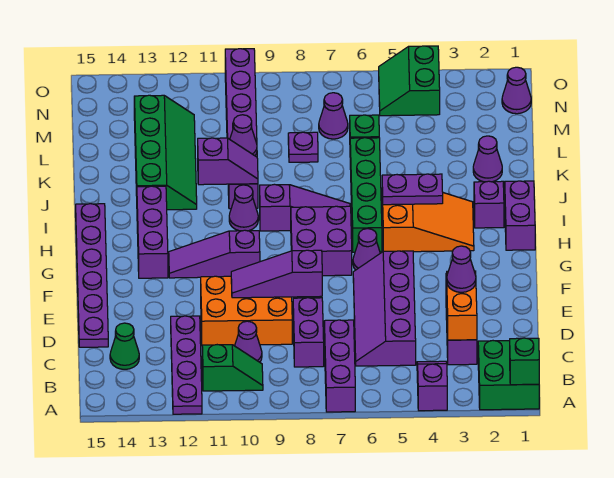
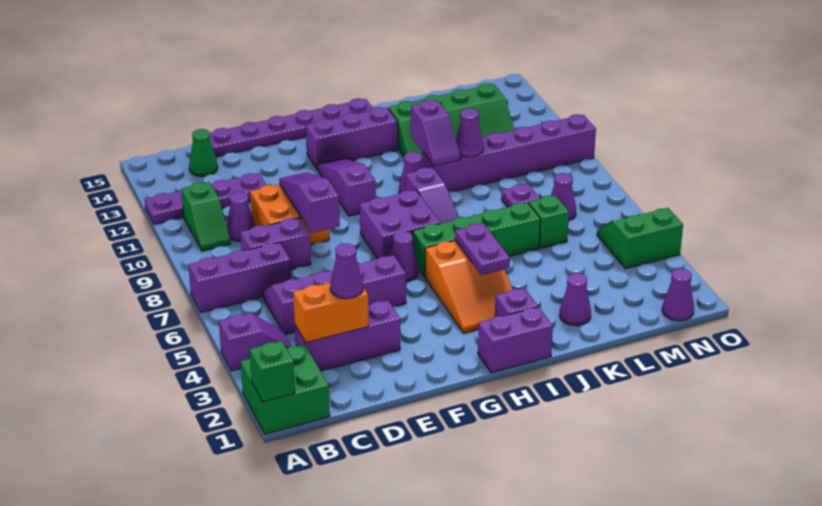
orange brick D9:E11 level 1 -> orange brick D9:E10 level 1

